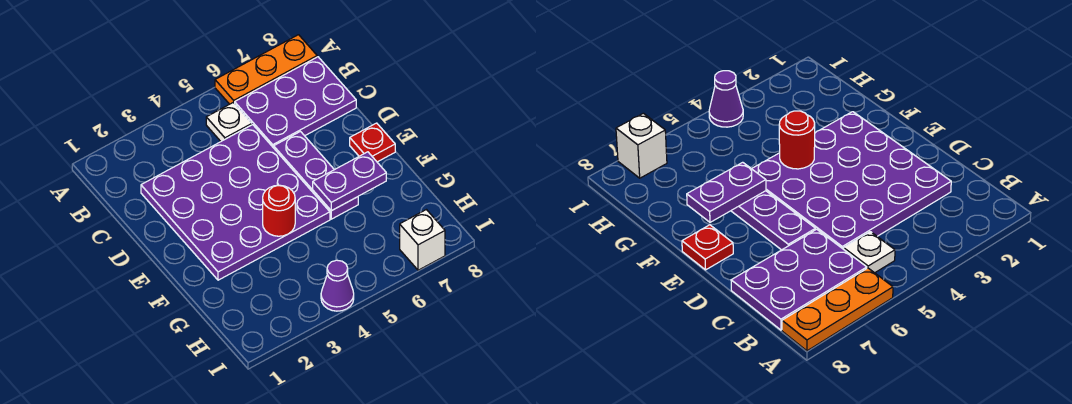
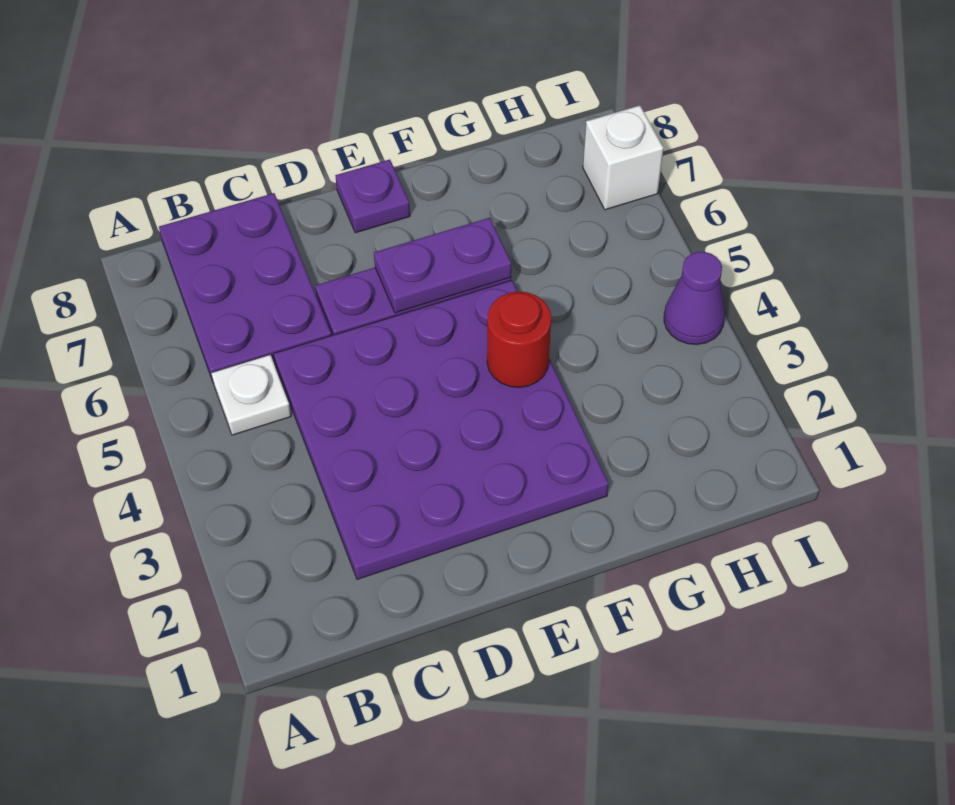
orange plate A6:A8 level 1 -> none
red plate E8 level 1 -> purple plate E8 level 1
purple plate F6:F7 level 2 -> purple plate E6:F6 level 2

